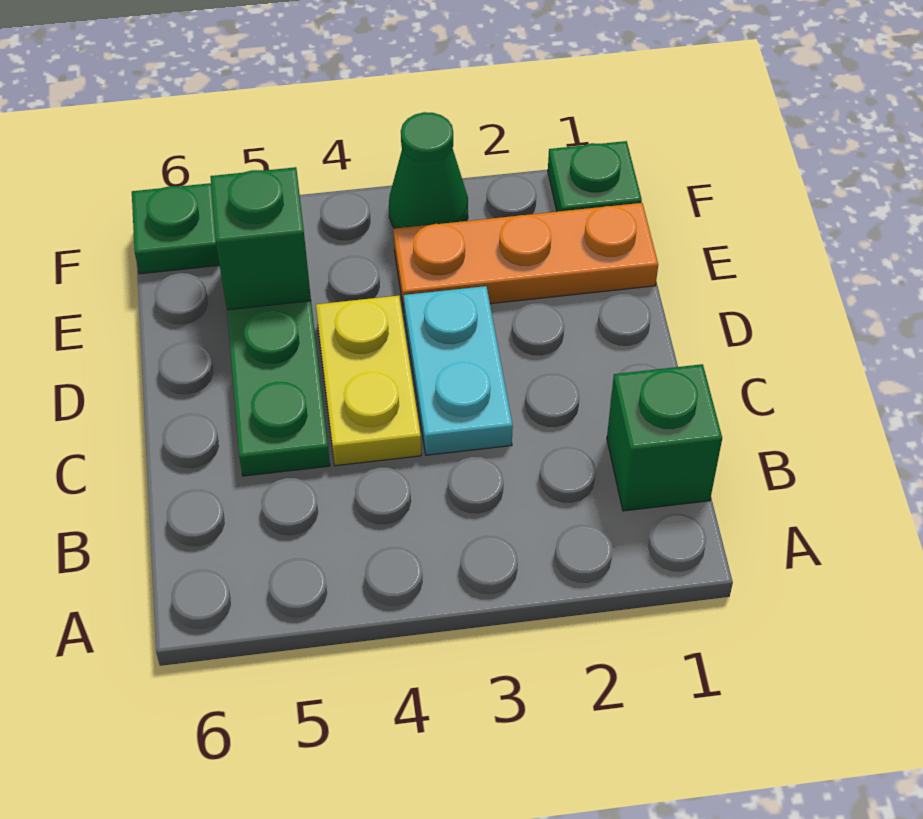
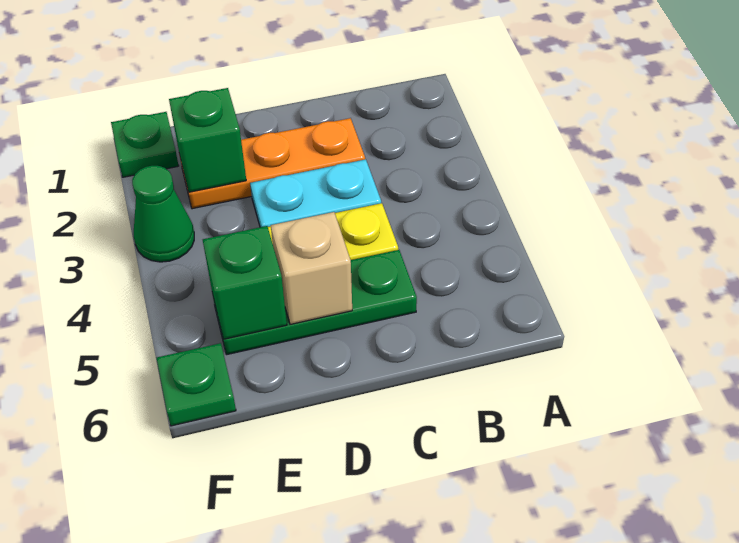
green brick B1 level 1 -> green brick E2 level 2
none -> tan brick D5 level 2
orange plate E1:E3 level 1 -> orange plate C2:E2 level 1

